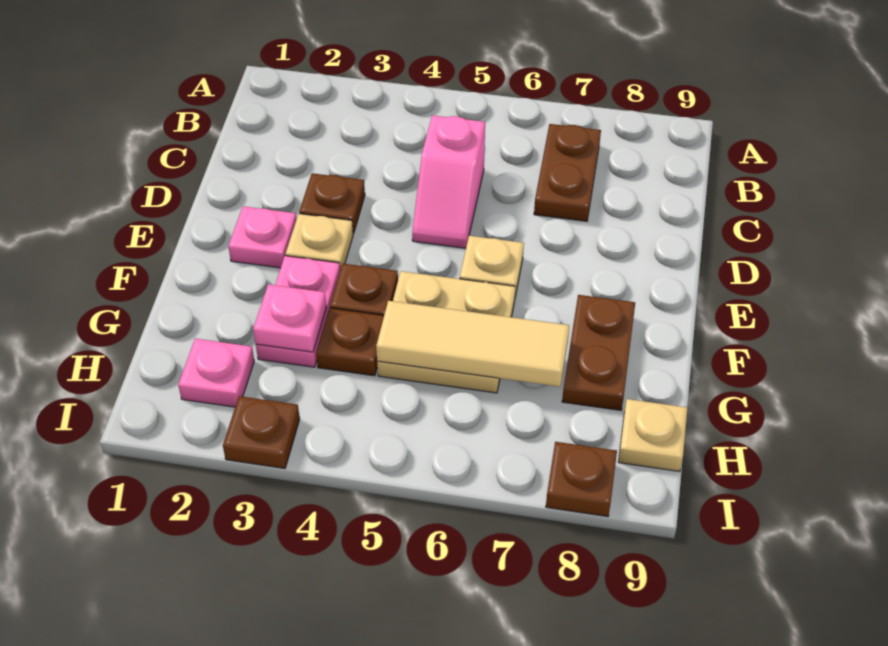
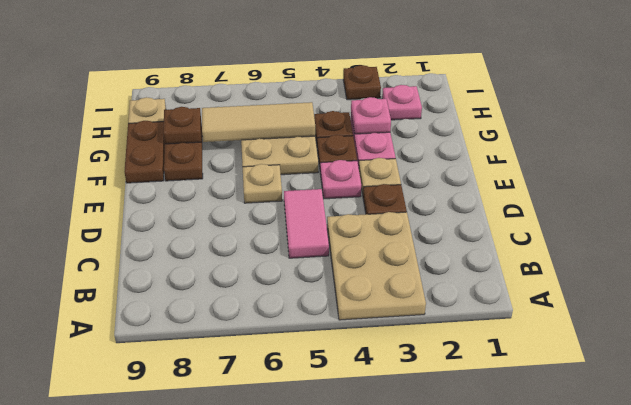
none -> tan plate A3:C4 level 1
brown plate B7:C7 level 1 -> brown plate F9:G9 level 1
pink slope C5:D5 level 1 top C -> pink tile C5:D5 level 1
pink plate E2 level 1 -> pink plate E4 level 1
brown plate I8 level 1 -> brown plate G8 level 2

